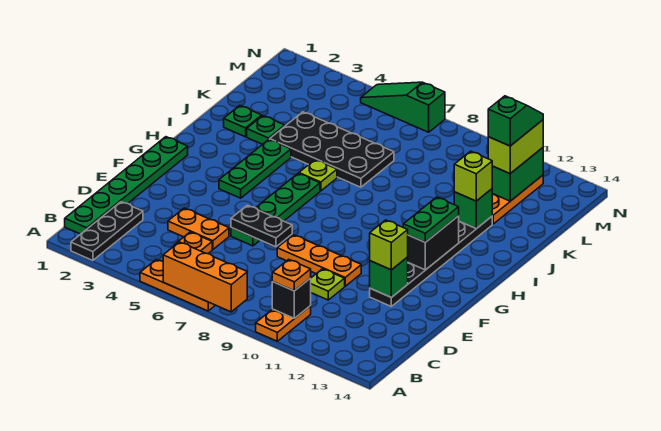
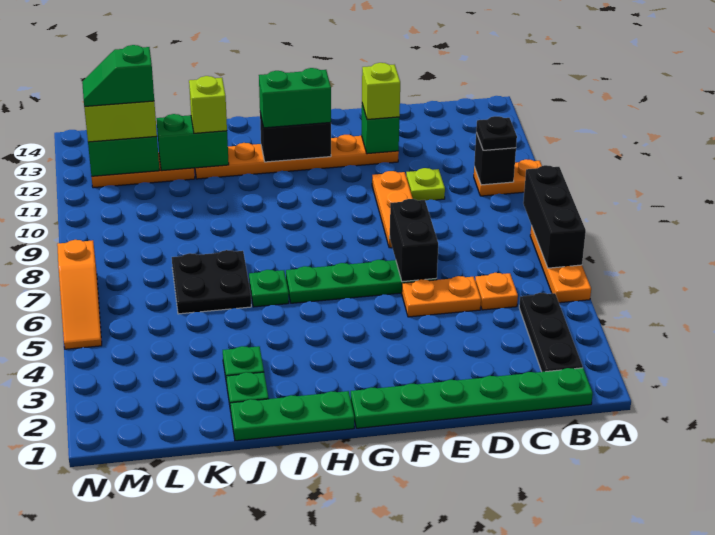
black plate A2:C2 level 1 -> black plate B2:B4 level 1
orange brick A6:A8 level 2 -> black brick A6:A8 level 2
orange plate B10 level 3 -> black plate B10 level 3
orange plate D4:D5 level 1 -> orange plate D5:E5 level 1
black plate E6:E7 level 2 -> black brick E6:E7 level 2
black plate E12:J12 level 1 -> orange plate E12:J12 level 1
green plate G4:I4 level 1 -> green plate H1:J1 level 1
green plate G12:H12 level 3 -> green brick G12:H12 level 3
lime plate I6 level 1 -> green plate I6 level 1
black plate J4:K7 level 1 -> black plate J6:K7 level 1
green brick J12 level 2 -> green brick J12:K12 level 2
green slope N5:N7 level 1 top 7 -> orange slope N5:N7 level 1 top 7

